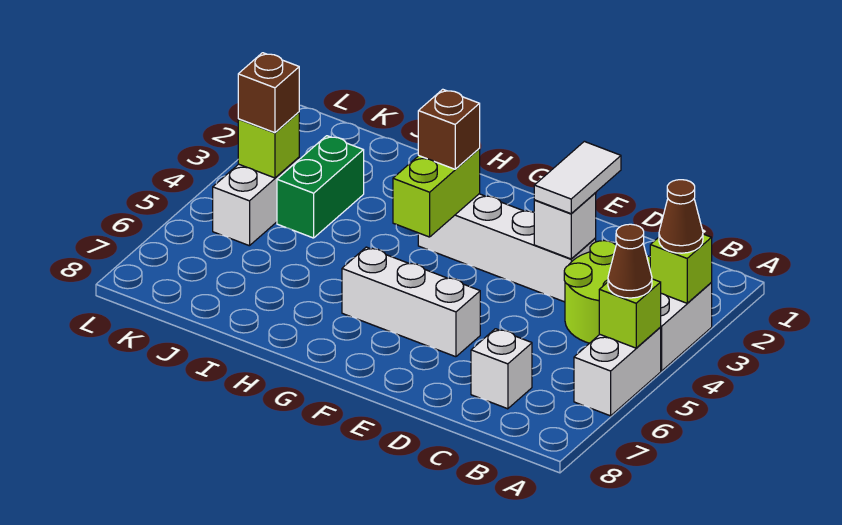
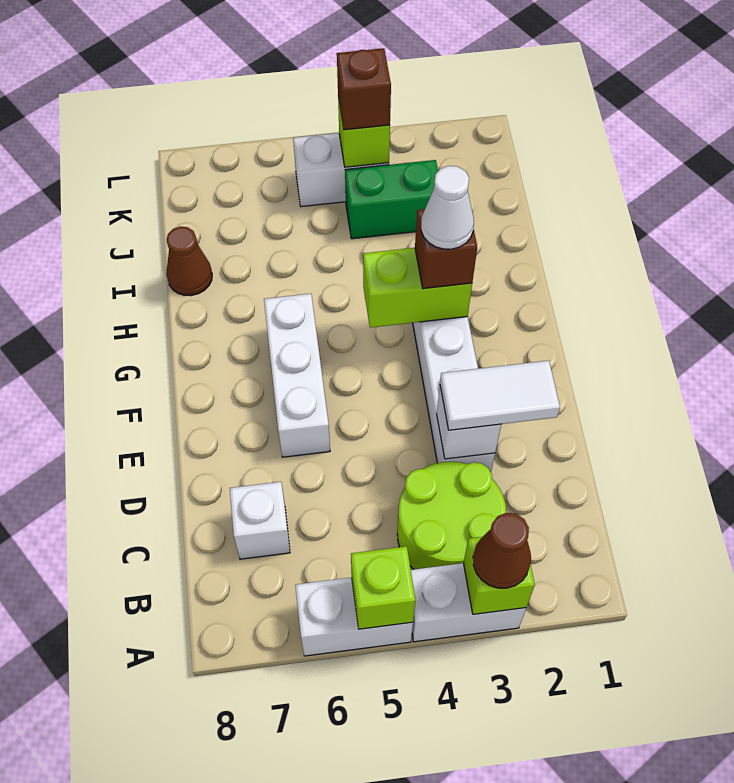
brown cone A5 level 3 -> brown cone I8 level 1
none -> white cone G3 level 4

